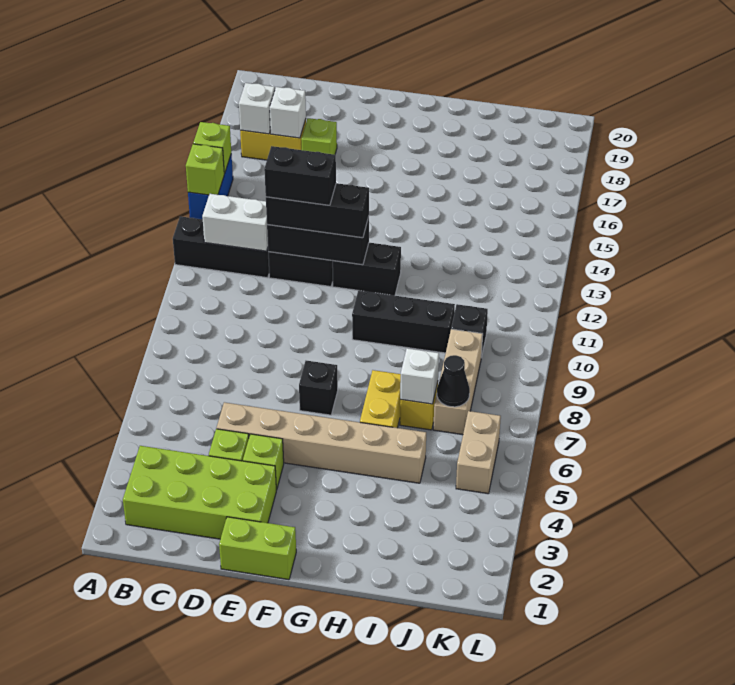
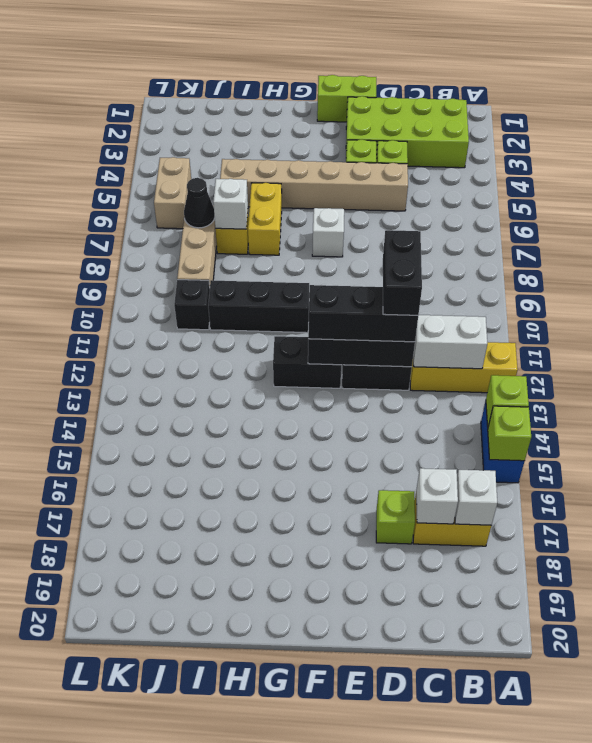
black brick A12:C12 level 1 -> yellow brick A12:C12 level 1
black brick D12:E12 level 4 -> black brick D11:D12 level 4
black brick F7 level 1 -> white brick F7 level 1

